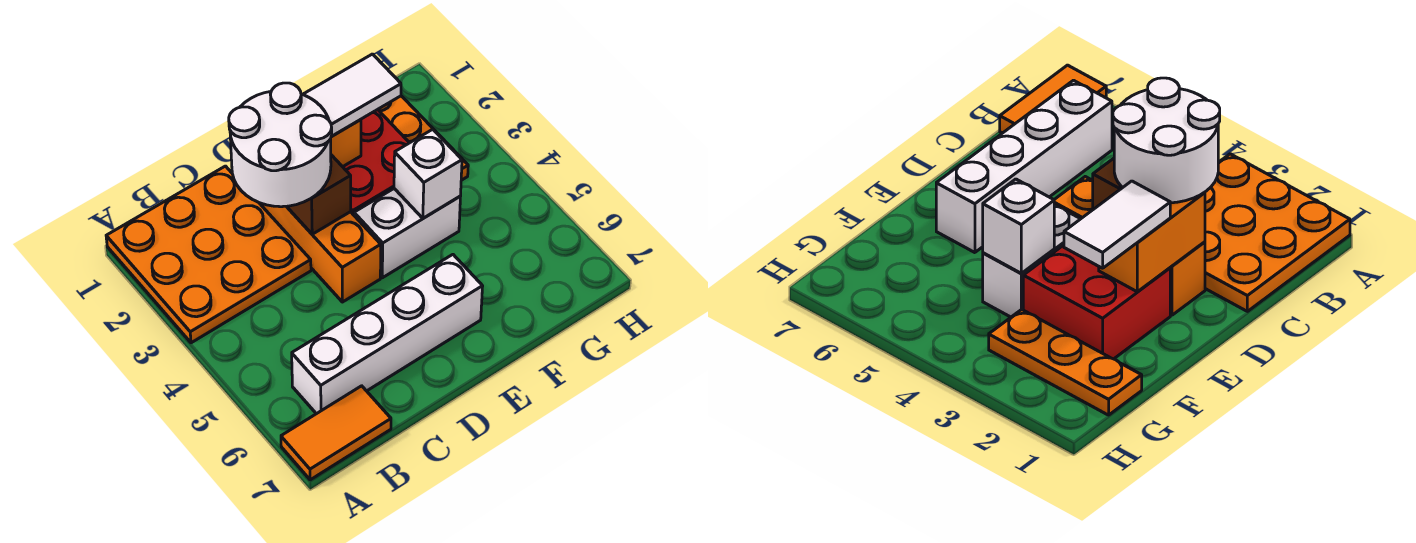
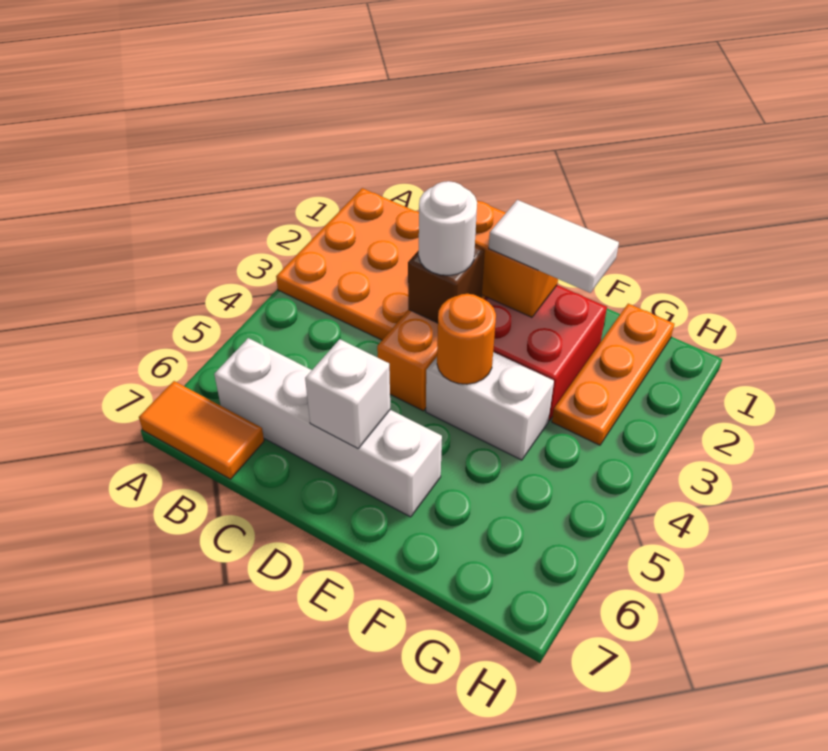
white round brick C2:D3 level 3 -> white round brick D3 level 3
none -> orange round brick E4 level 2
white brick F4 level 2 -> white brick D6 level 2

